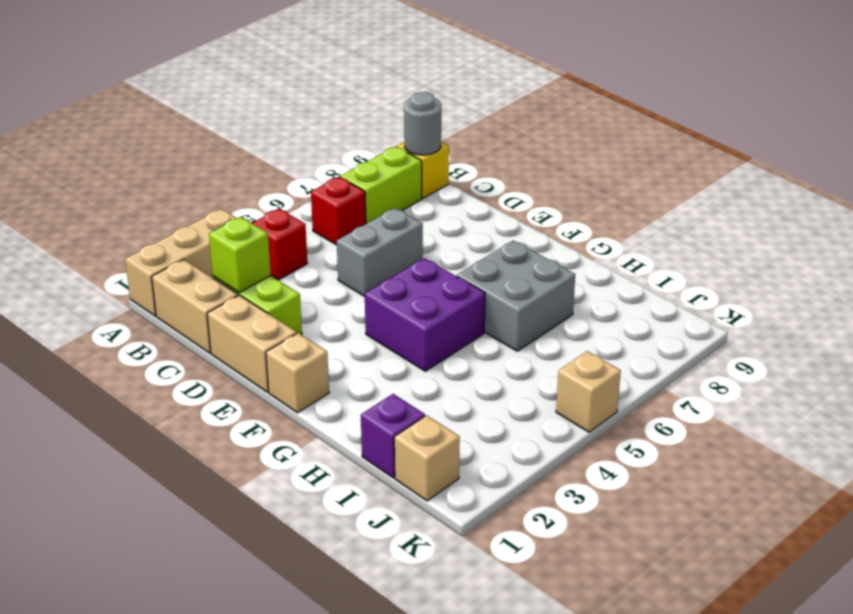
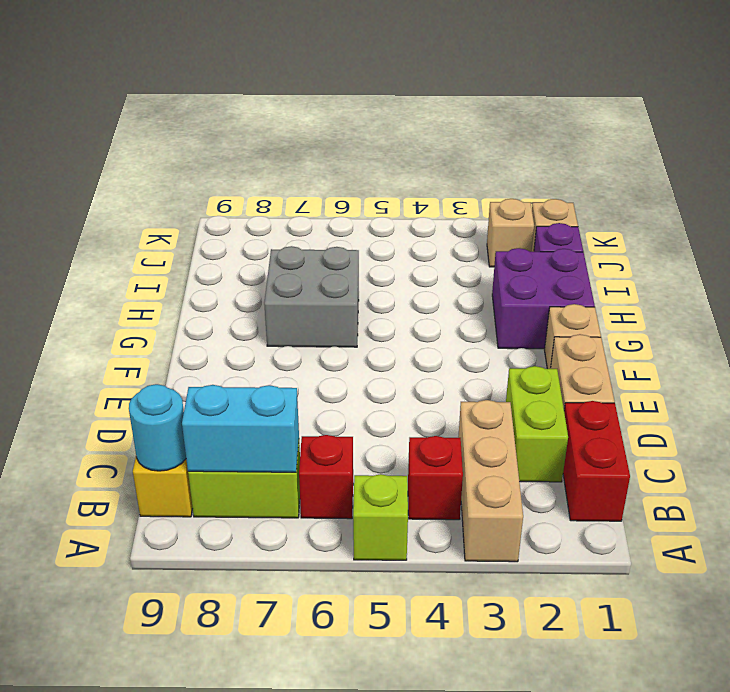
tan brick A1:A3 level 1 -> tan brick A3:C3 level 1
tan brick B1:C1 level 1 -> red brick B1:C1 level 1
none -> cyan brick B7:B8 level 2
grey round brick B9 level 2 -> cyan round brick B9 level 2
lime brick C2 level 2 -> lime brick A5 level 1
grey brick D5:D6 level 1 -> none
purple brick F4:G5 level 1 -> purple brick G1:H2 level 1
tan brick K5 level 1 -> tan brick J2 level 1

